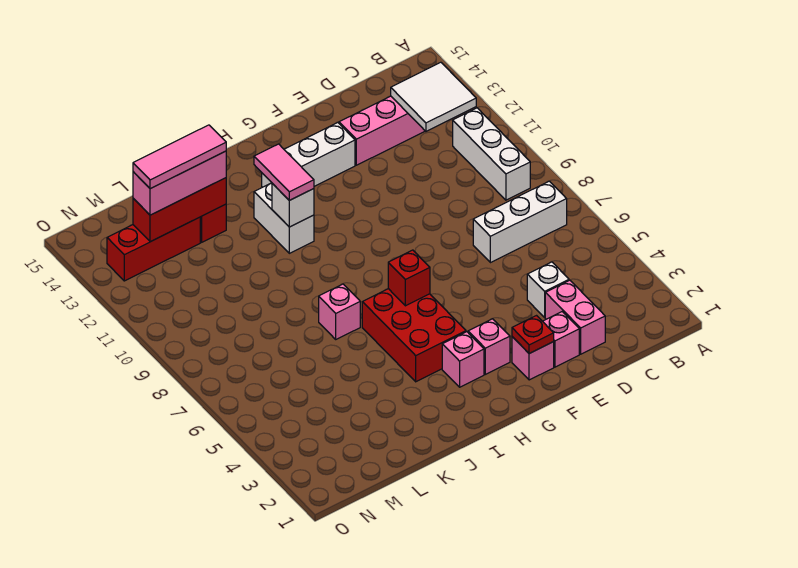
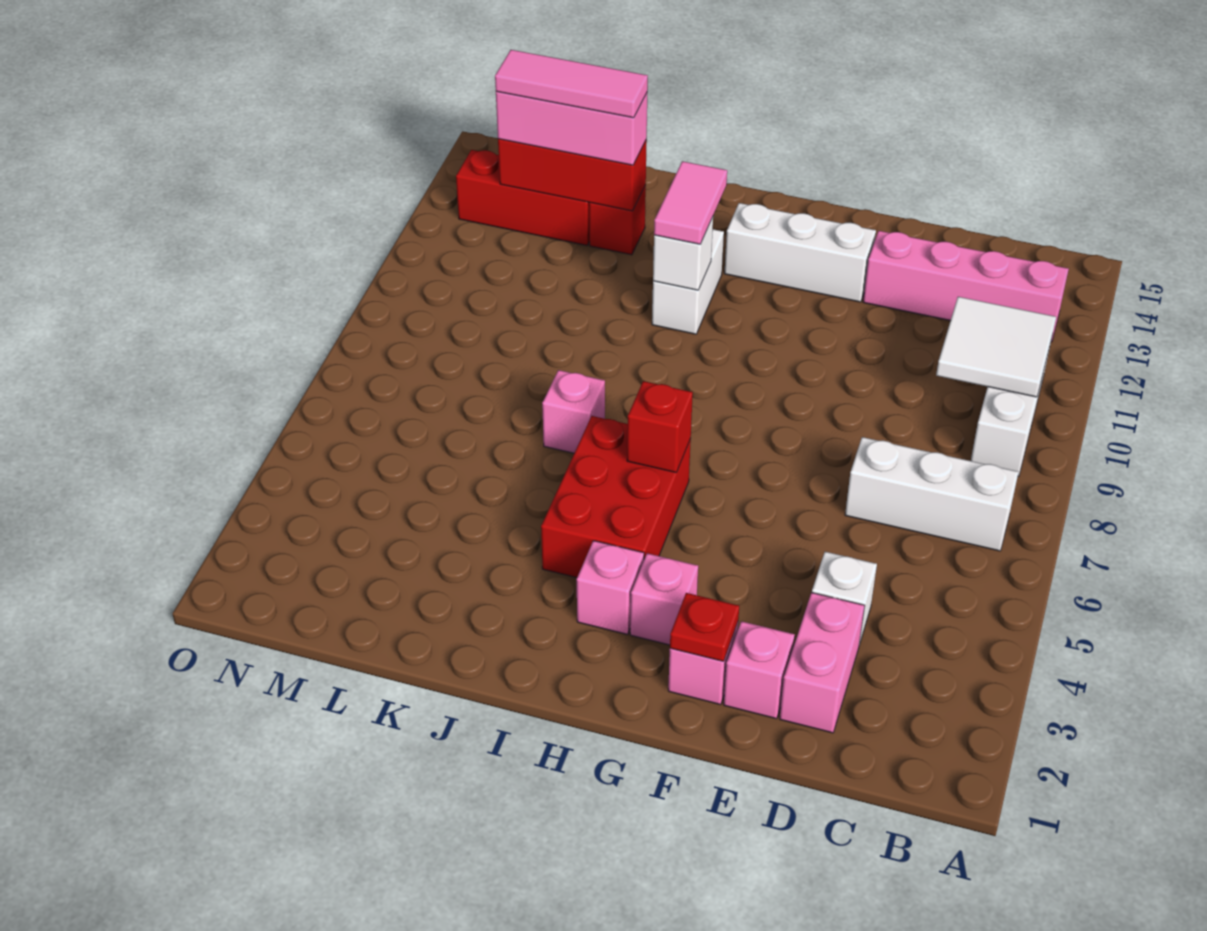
white tile B12:C13 level 2 -> white tile B10:C11 level 2

